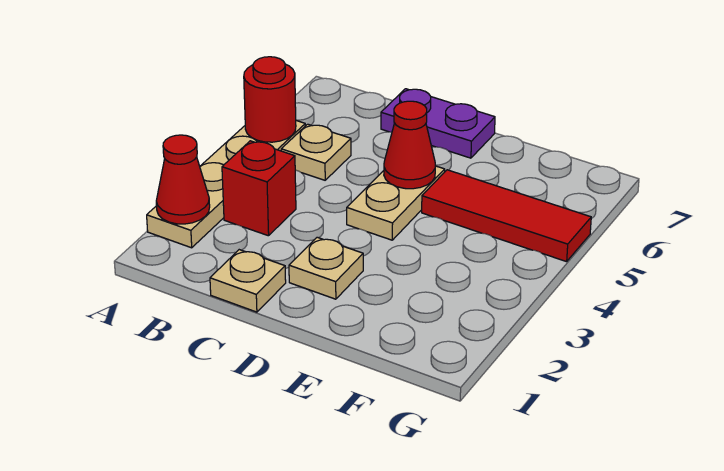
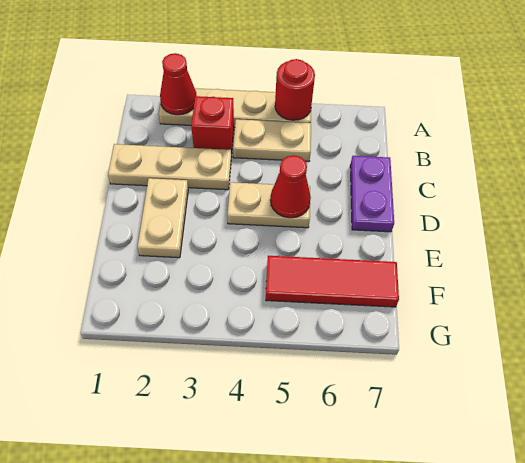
tan plate B5 level 1 -> tan plate B4:B5 level 1
tan plate C1 level 1 -> tan plate C1:C3 level 1
tan plate D2 level 1 -> tan plate D2:E2 level 1
red tile E5:G5 level 1 -> red tile F5:F7 level 1

